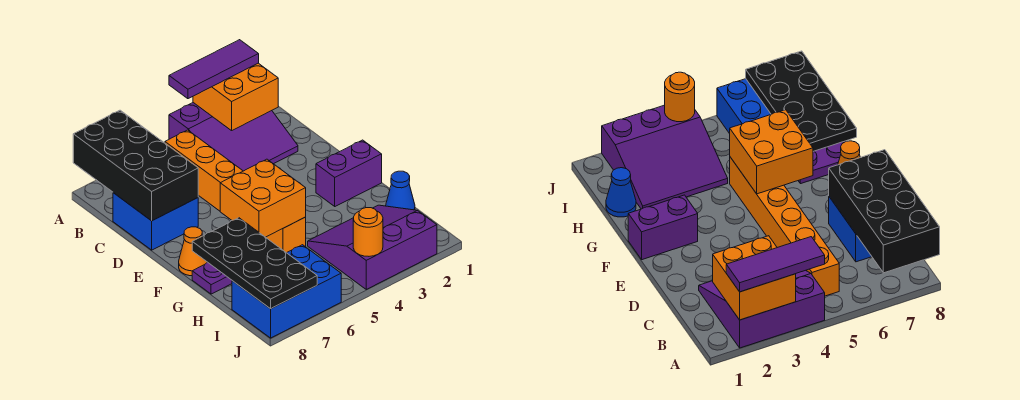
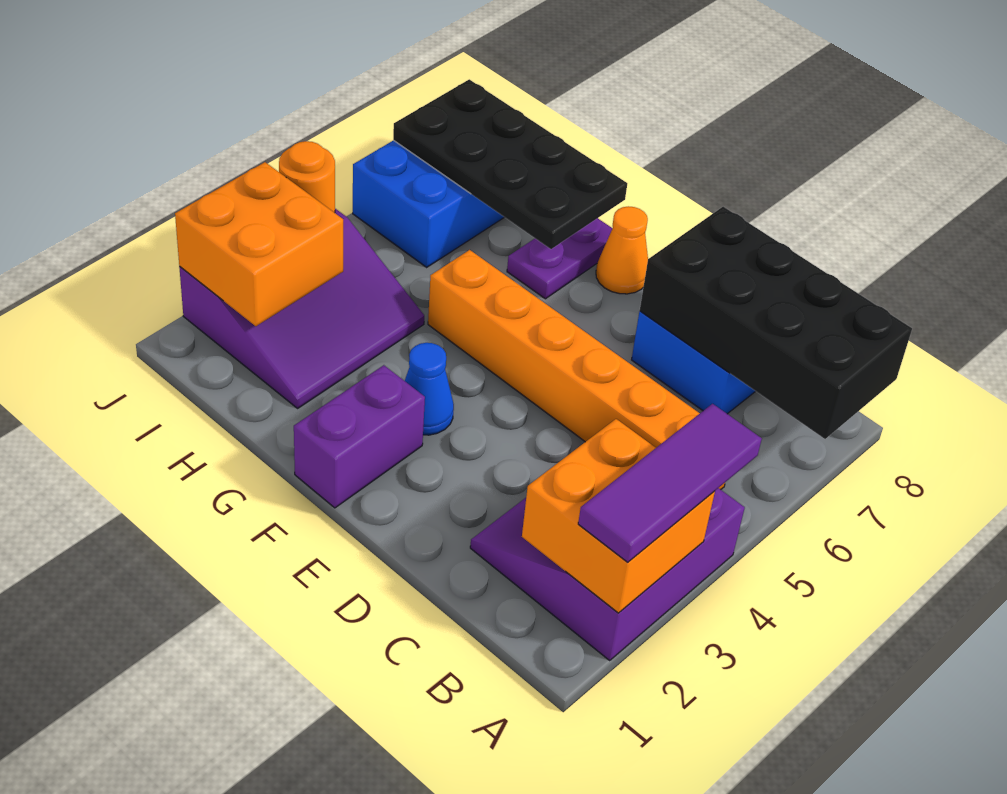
orange brick F5:G6 level 2 -> orange brick I2:J3 level 2
blue cone H1 level 1 -> blue cone F3 level 1

